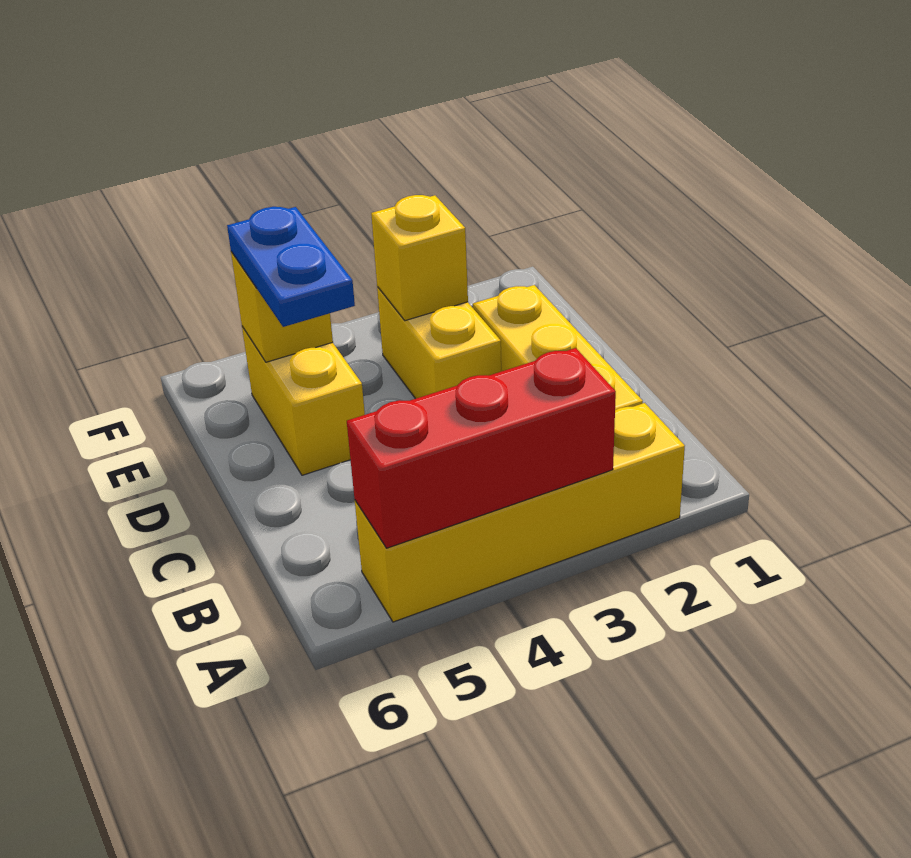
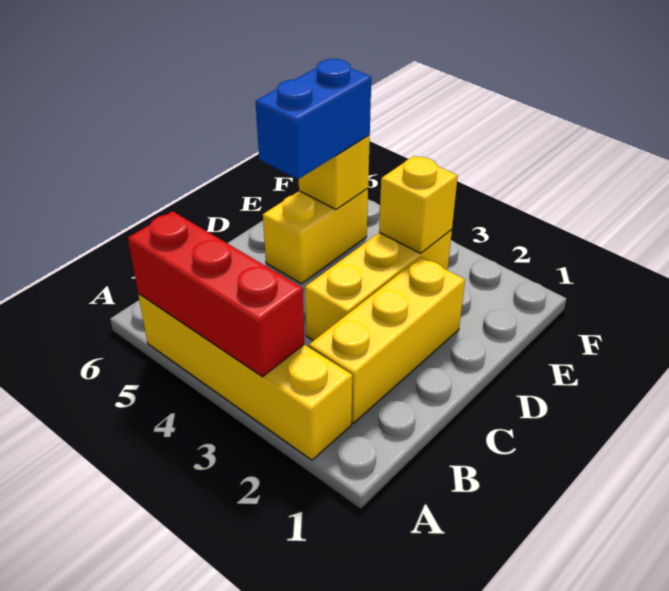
yellow brick D3:E3 level 1 -> yellow brick C3:E3 level 1
blue plate D5:E5 level 3 -> blue brick D5:E5 level 3

